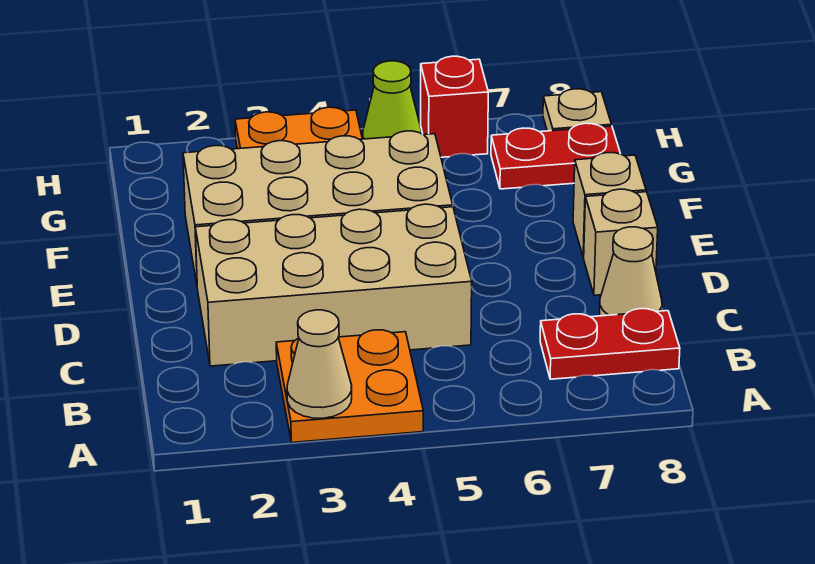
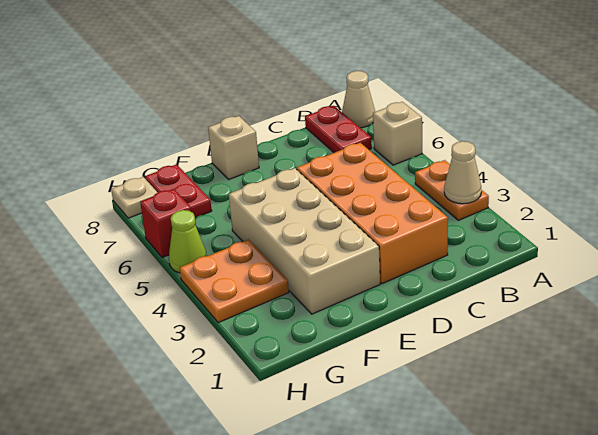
orange plate A3:B4 level 1 -> orange plate A3:A4 level 1
tan brick C2:D5 level 1 -> orange brick C2:D5 level 1
tan cone C8 level 1 -> tan cone A8 level 1
tan brick D8 level 1 -> tan brick A6 level 1

